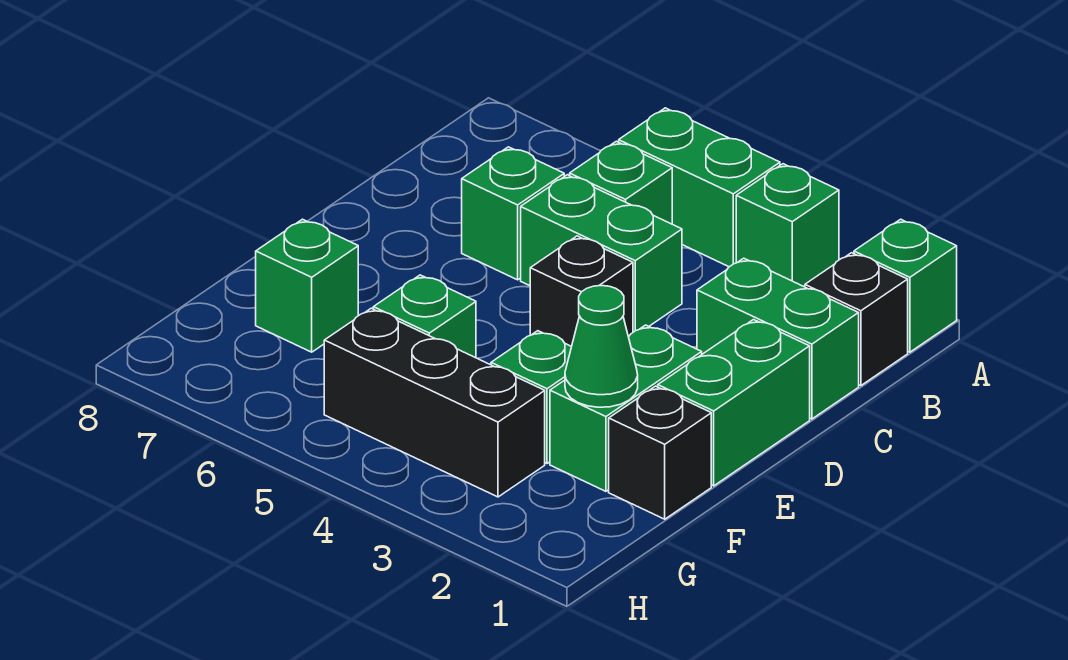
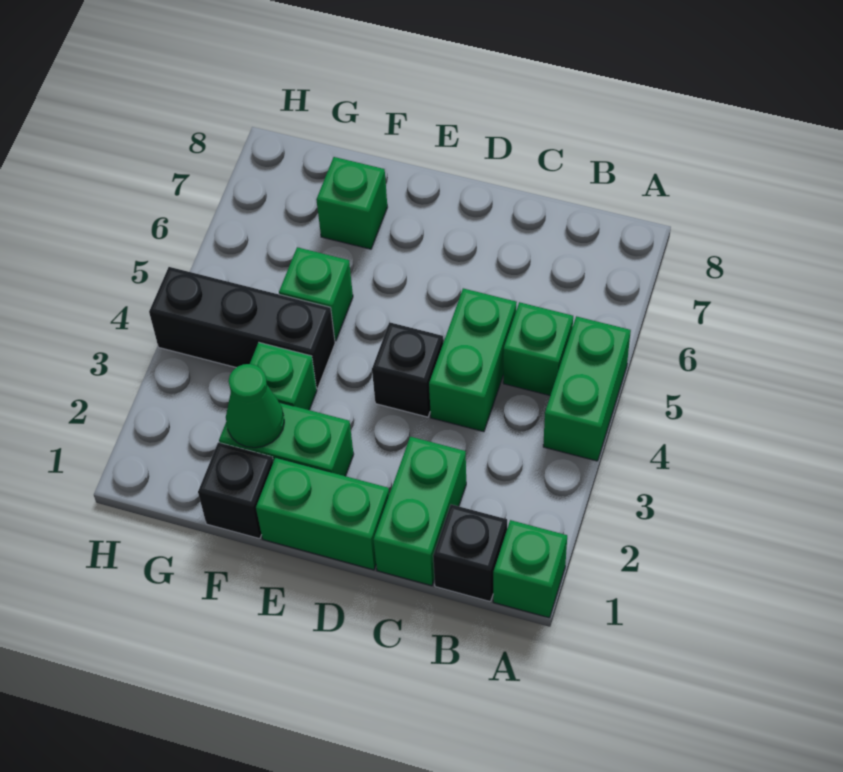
green brick A3 level 1 -> none
green brick C6 level 1 -> none
black brick G3:G5 level 1 -> black brick F4:H4 level 1

